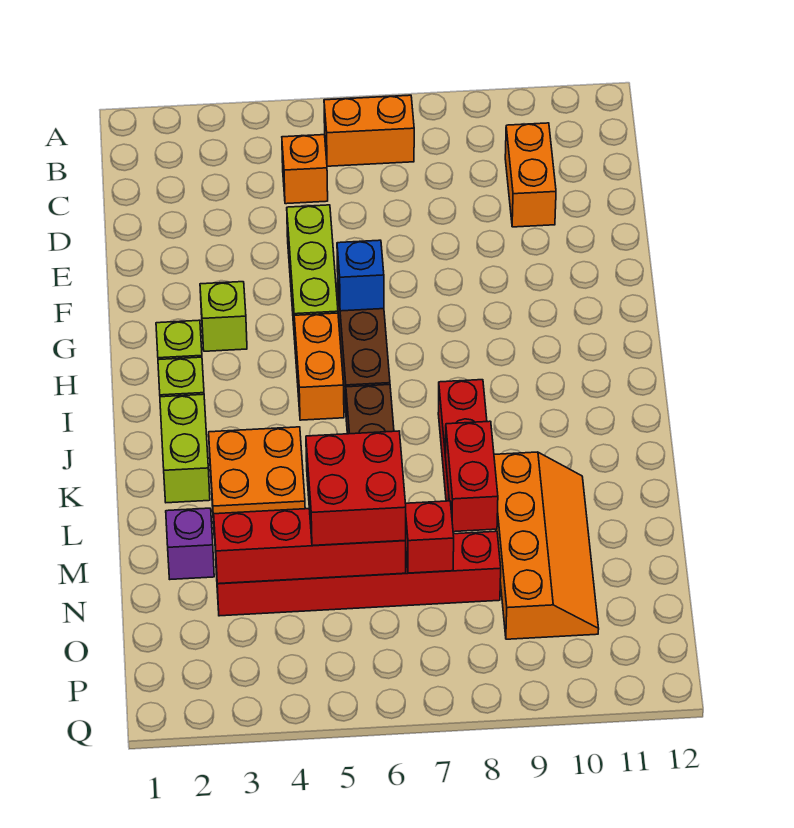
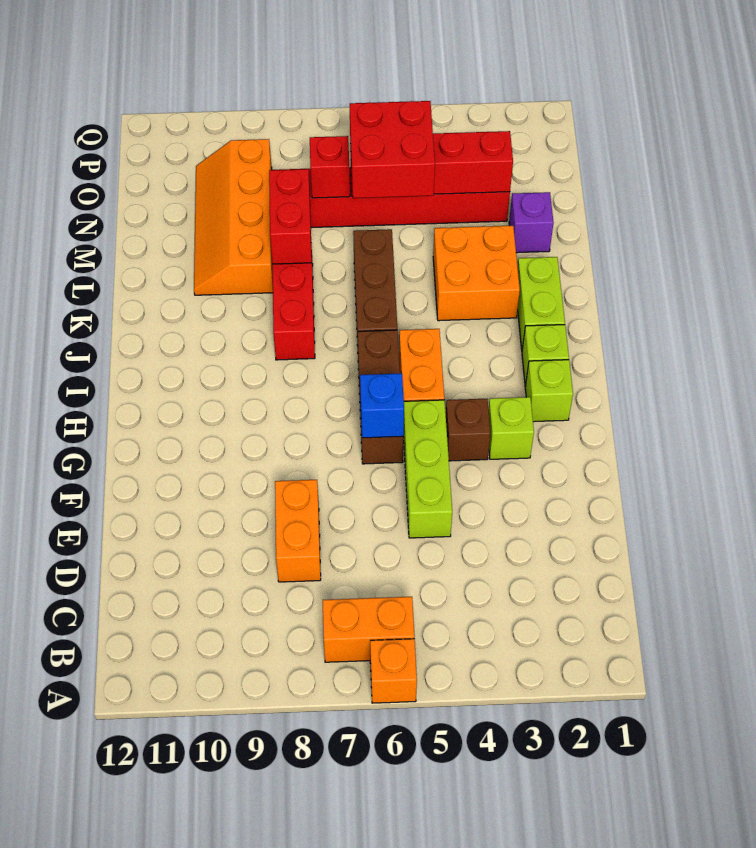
orange brick C5 level 1 -> orange brick A6 level 1
orange brick C10:D10 level 1 -> orange brick D8:E8 level 1
none -> brown brick G4 level 1

